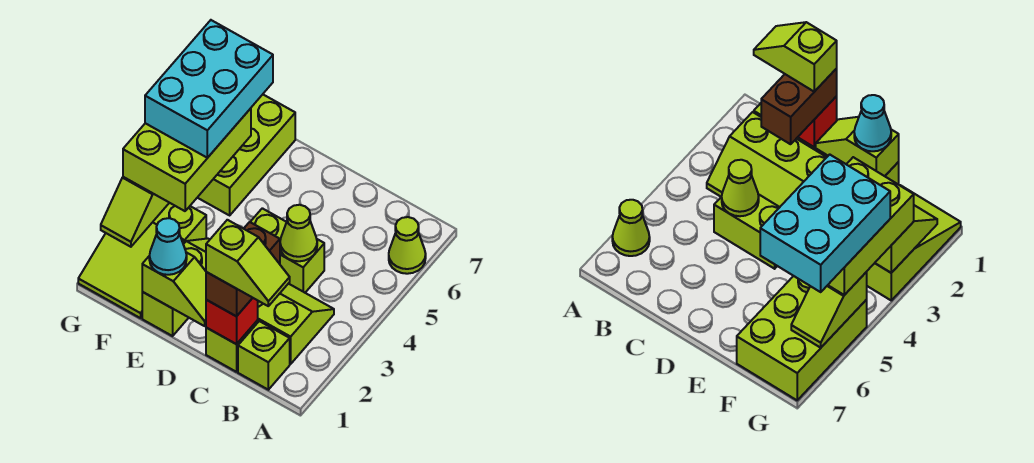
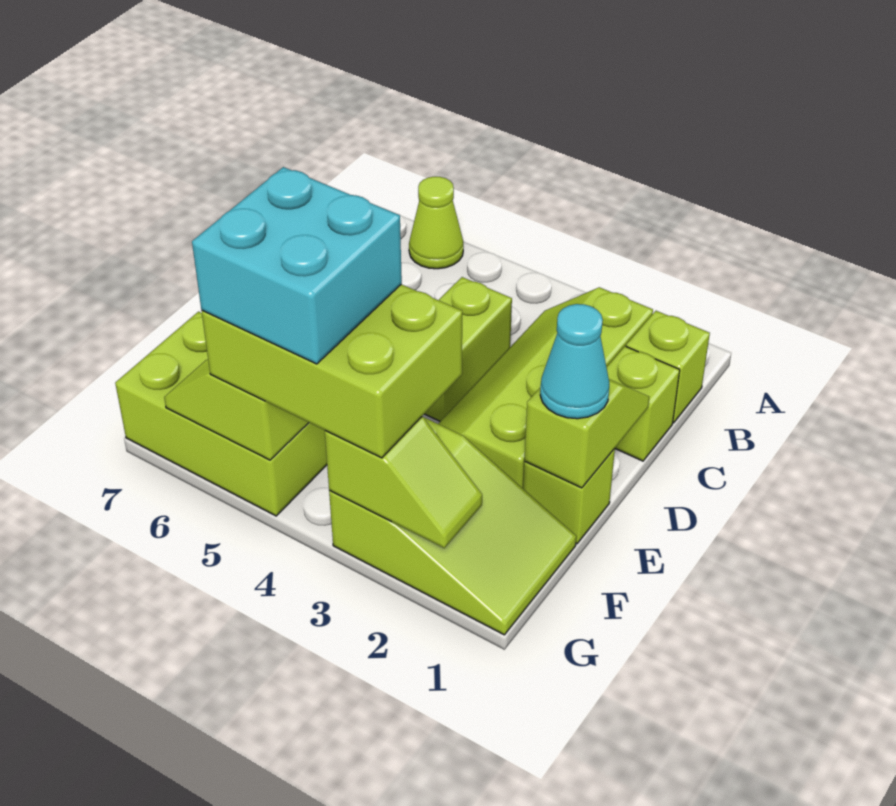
lime slope B1:C1 level 4 top C -> none
red brick C1 level 2 -> none
brown brick C1:C2 level 3 -> none
lime cone C4 level 2 -> none
cyan brick F4:G6 level 4 -> cyan brick F4:G5 level 4

